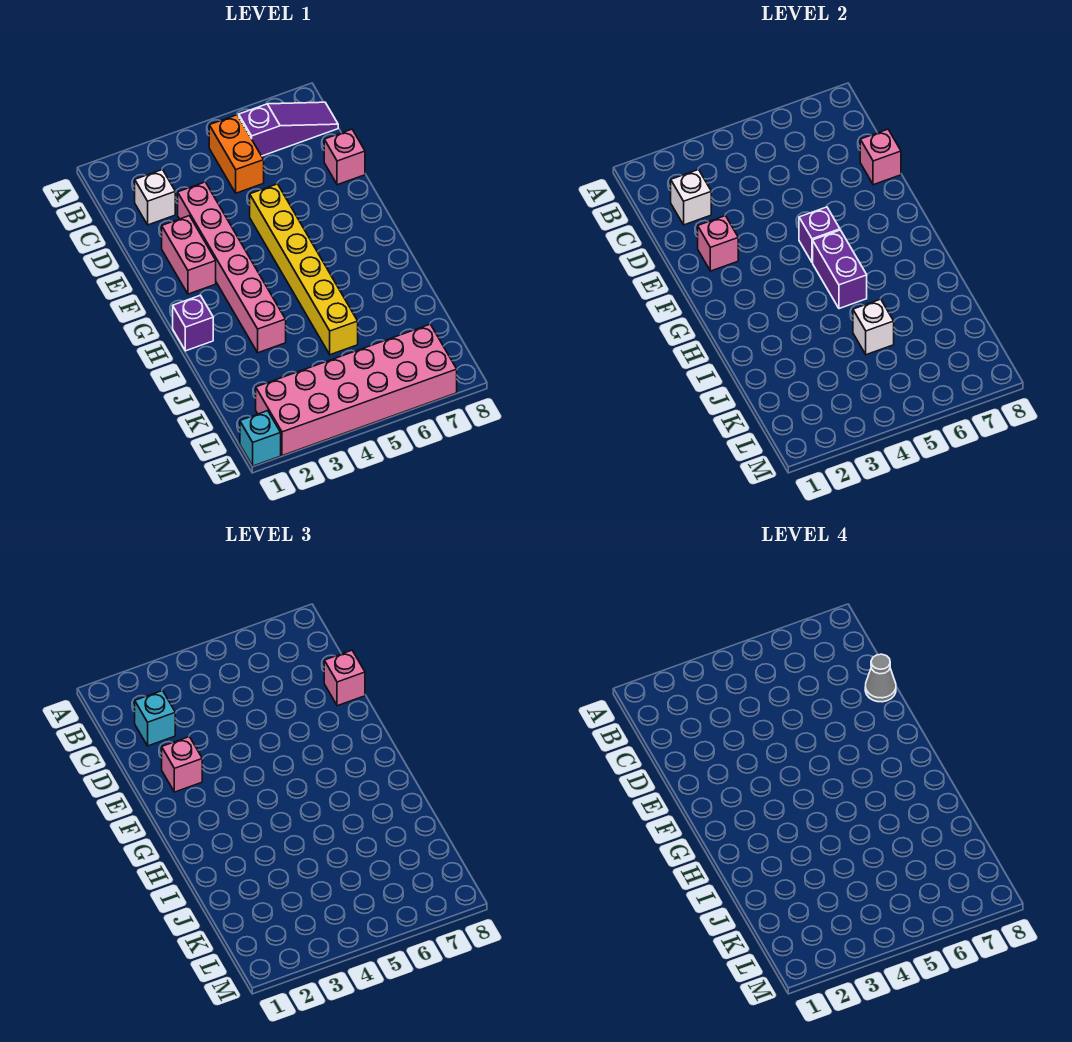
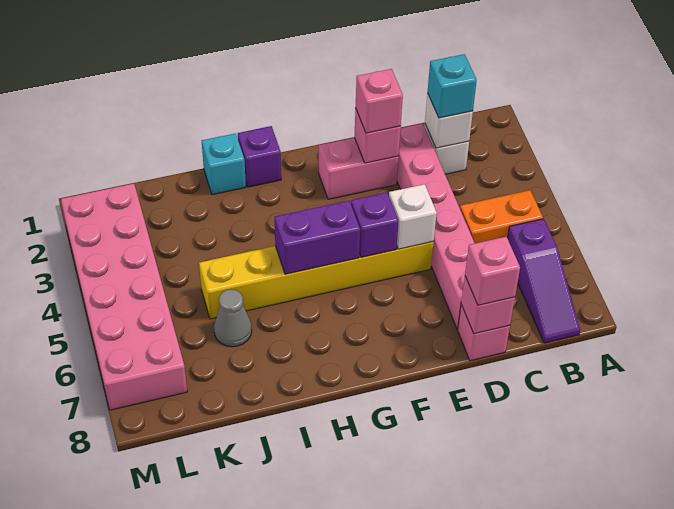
pink brick D3:I3 level 1 -> pink brick D2:D7 level 1
grey cone D8 level 4 -> grey cone J6 level 1
white brick J5 level 2 -> white brick E5 level 2
cyan brick M1 level 1 -> cyan brick I1 level 1

